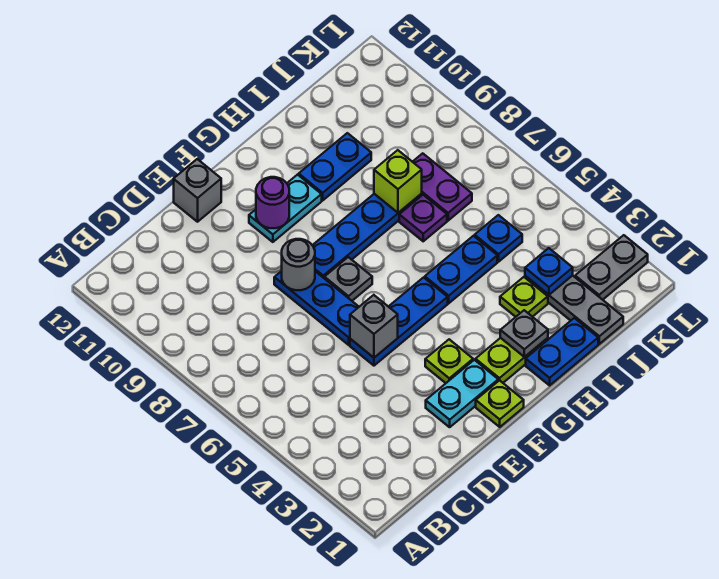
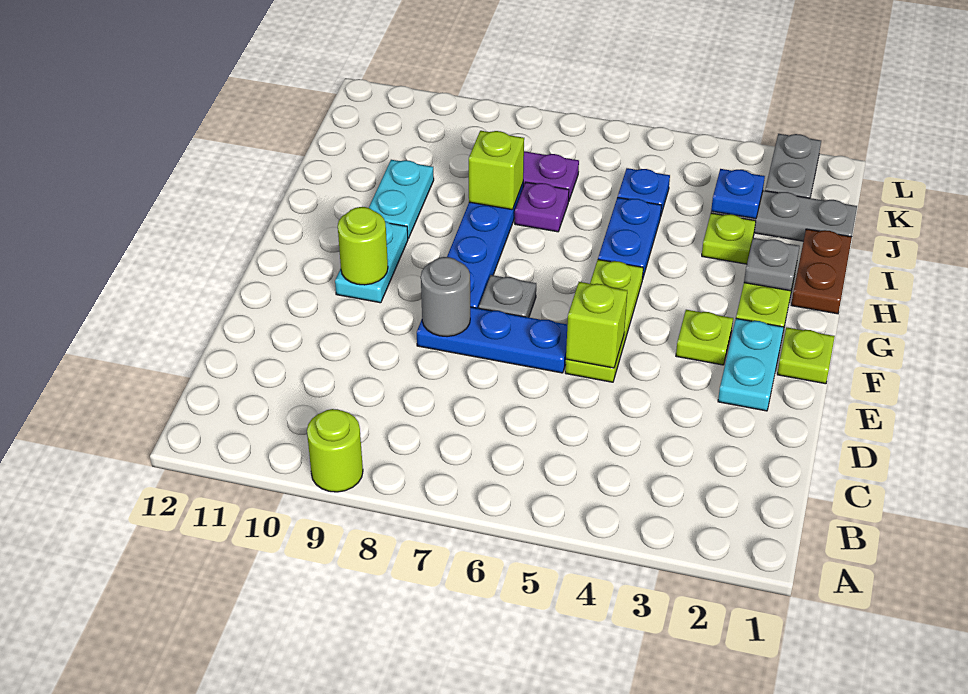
none -> lime round brick A9 level 1
blue plate E5:G5 level 1 -> lime plate E5:G5 level 1
grey brick E5 level 2 -> lime brick E5 level 2
grey brick E12 level 1 -> none
purple round brick F10 level 2 -> lime round brick F10 level 2
blue plate H1:I1 level 1 -> brown plate H1:I1 level 1
blue plate H10:I10 level 1 -> cyan plate H10:I10 level 1

